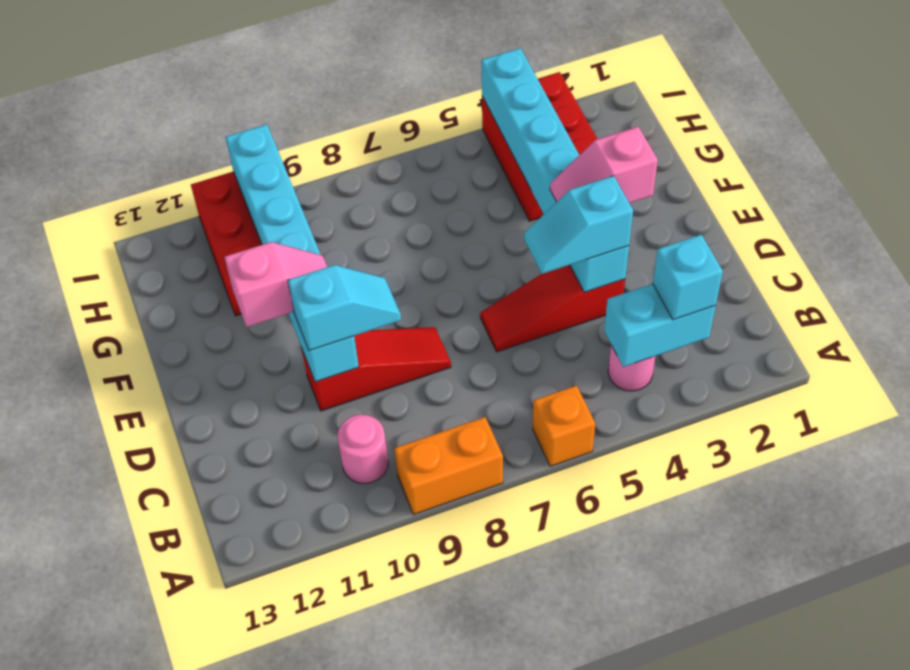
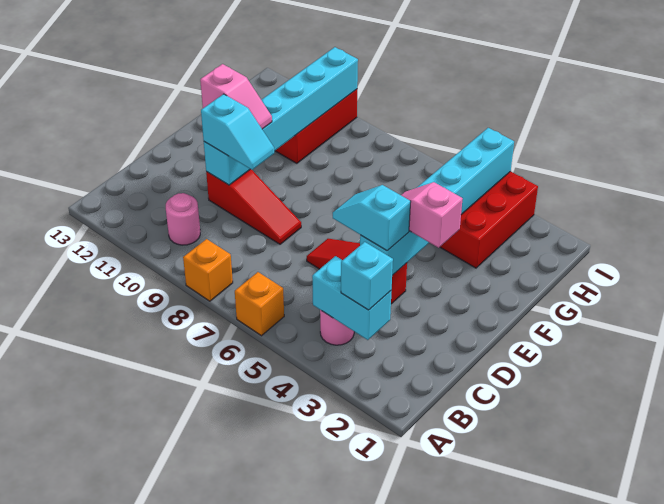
orange brick A8:A9 level 1 -> orange brick A8 level 1

